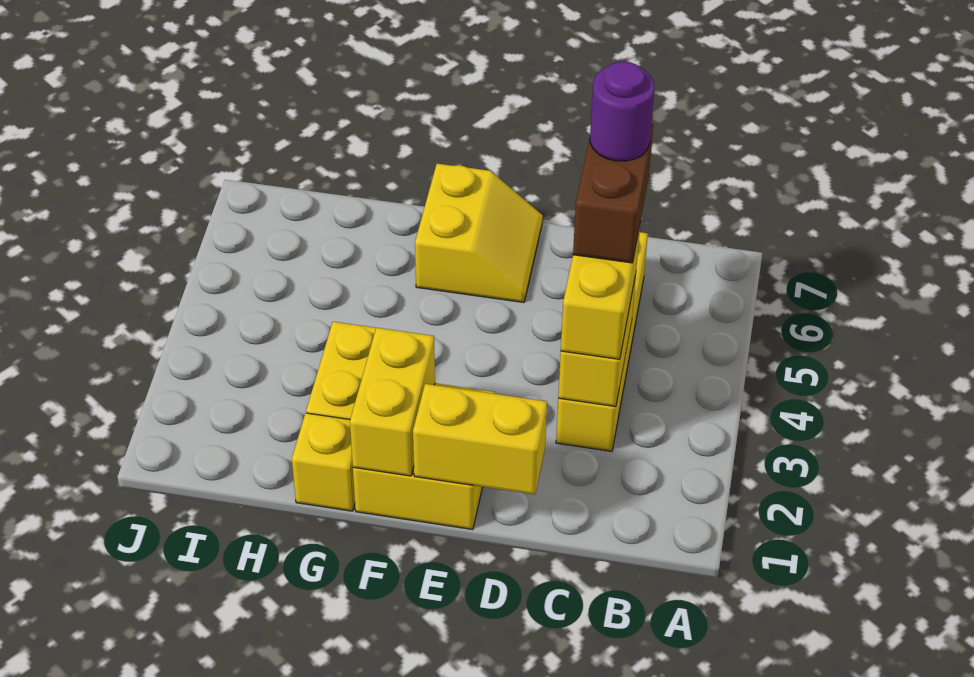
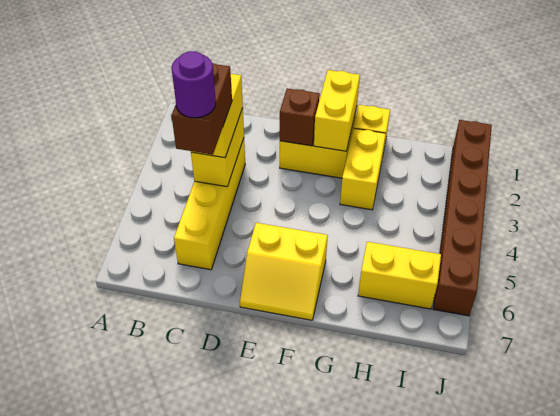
yellow brick D1:E1 level 2 -> yellow brick H6:I6 level 1
none -> brown brick E2 level 2
yellow slope E6:F7 level 1 top F -> yellow slope E6:F7 level 1 top 6
none -> brown brick J1:J6 level 1

